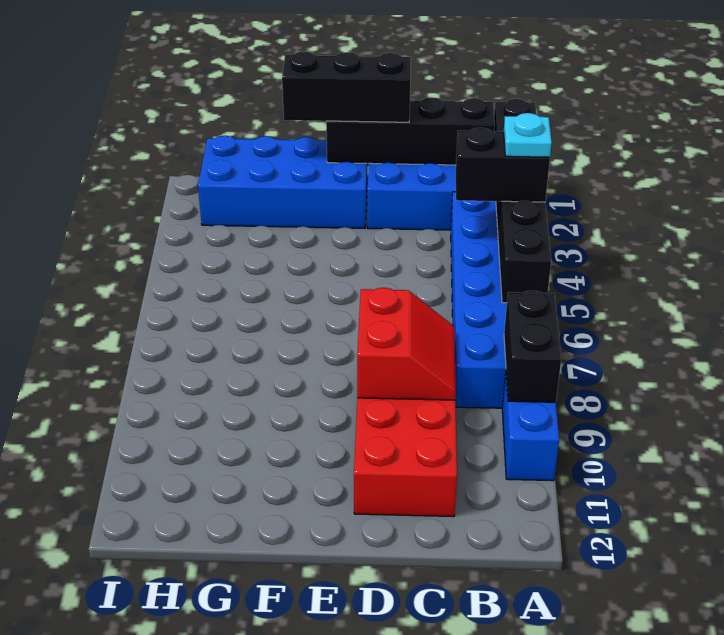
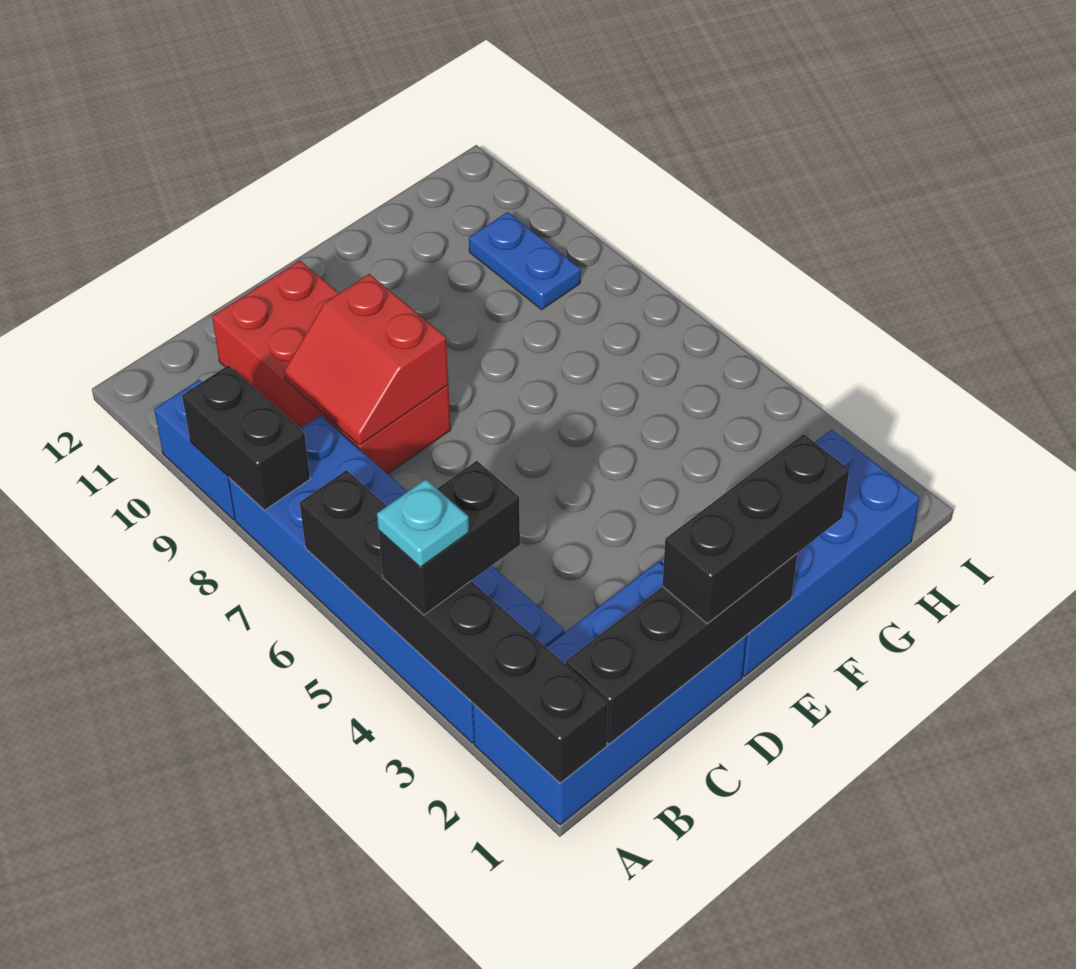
none -> blue plate H9:H10 level 1

